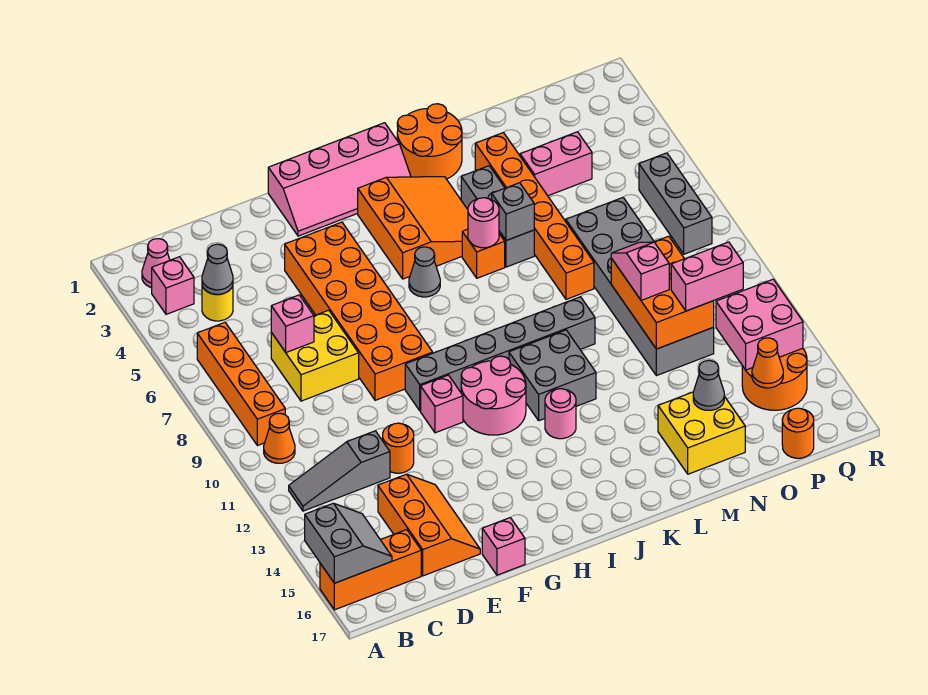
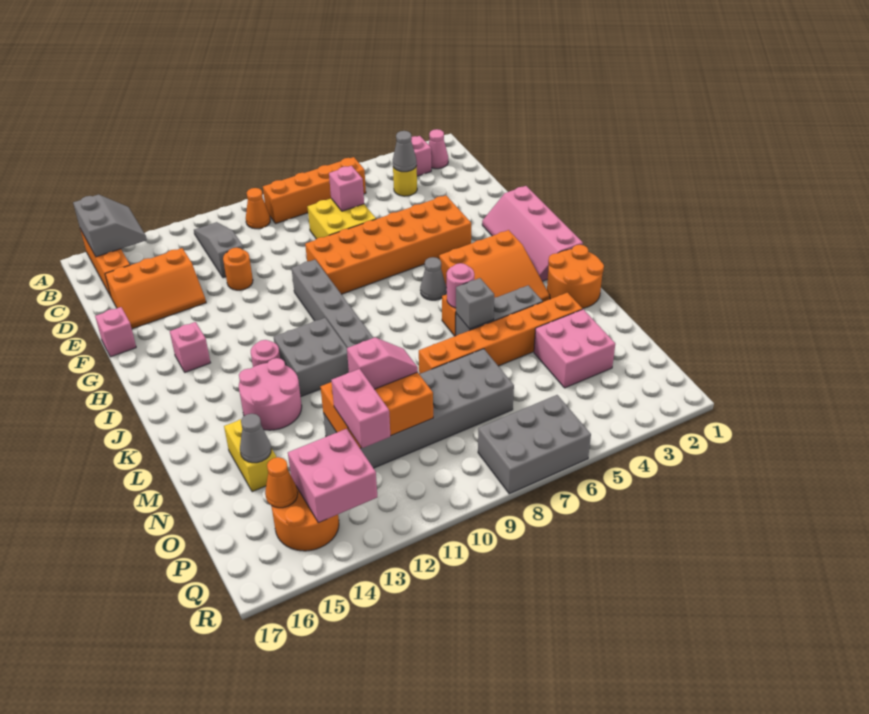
grey slope A15:B16 level 2 top A -> grey slope A15:B16 level 2 top 16
pink brick G11 level 1 -> pink brick H15 level 1
pink round brick H11:I12 level 1 -> pink round brick K13:L14 level 1
yellow brick M15:N16 level 1 -> yellow brick M15:N15 level 1
pink brick N4:O4 level 1 -> pink brick N3:O4 level 1
orange round brick P17 level 1 -> none
grey brick Q6:Q8 level 1 -> grey brick Q6:R8 level 1

